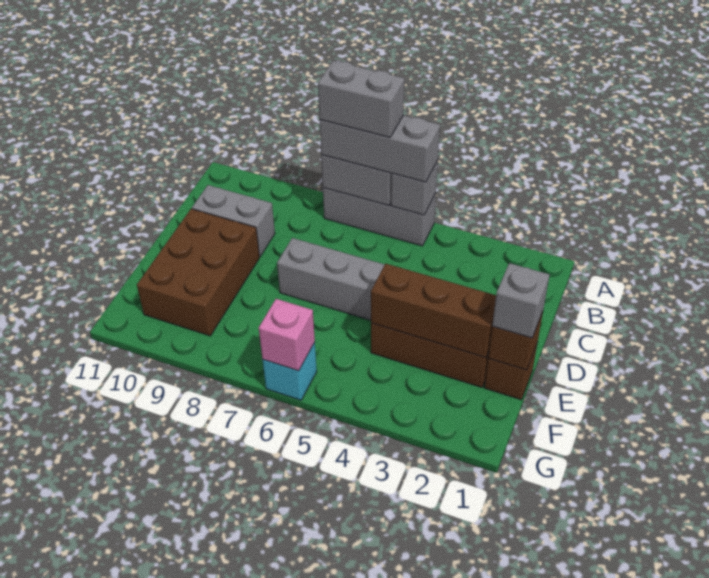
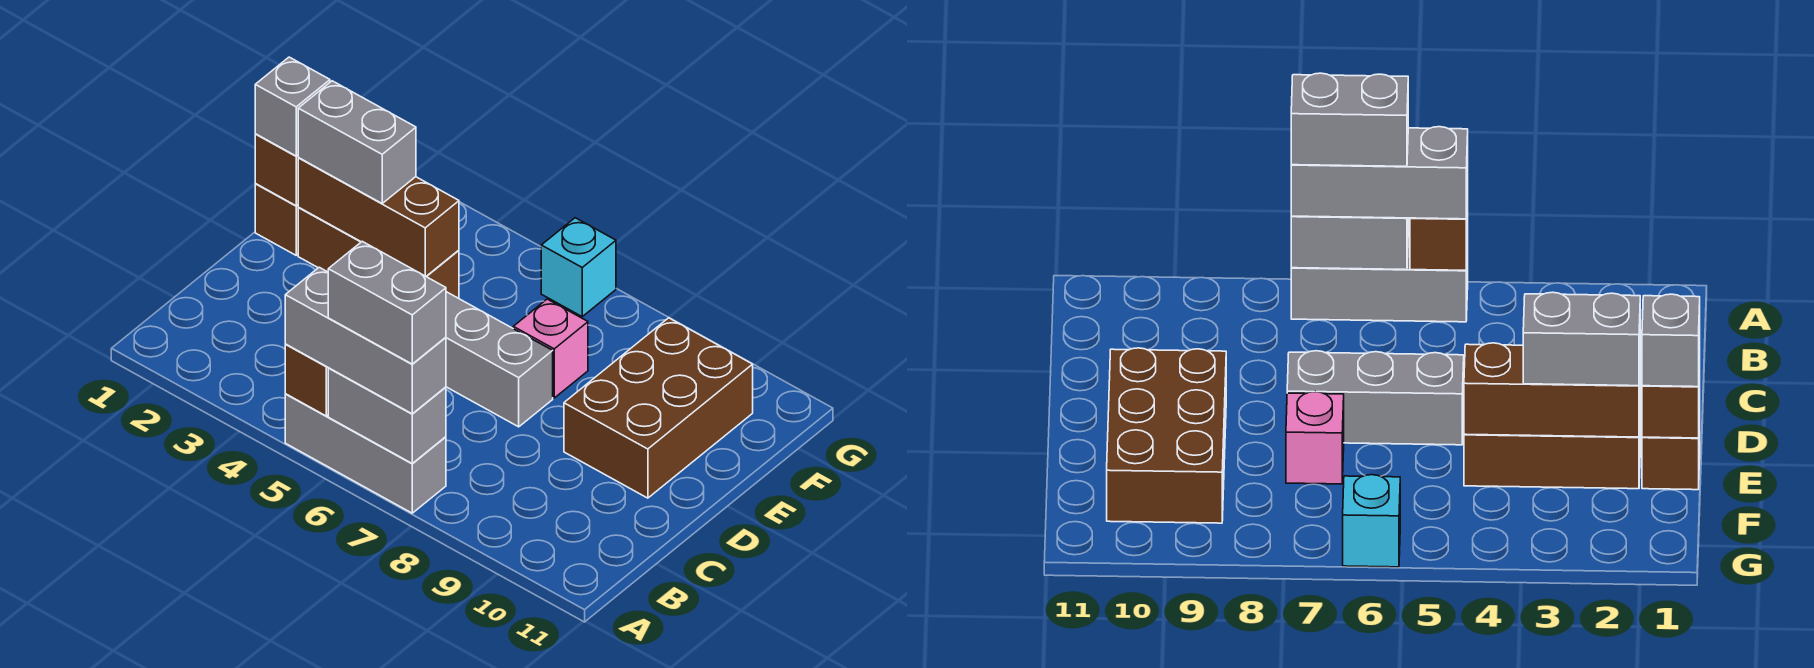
grey brick A5 level 2 -> brown brick A5 level 2
grey brick C9:C10 level 1 -> grey brick E2:E3 level 3
pink brick G6 level 2 -> pink brick E7 level 1

